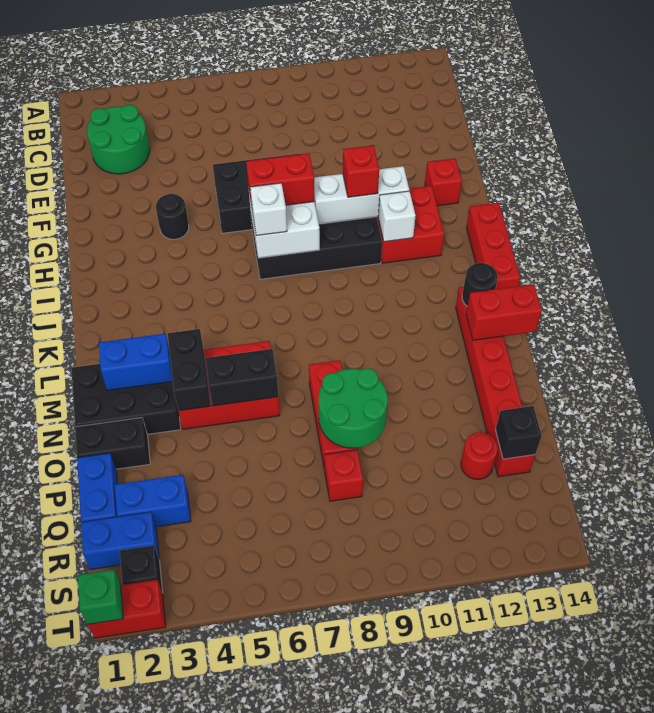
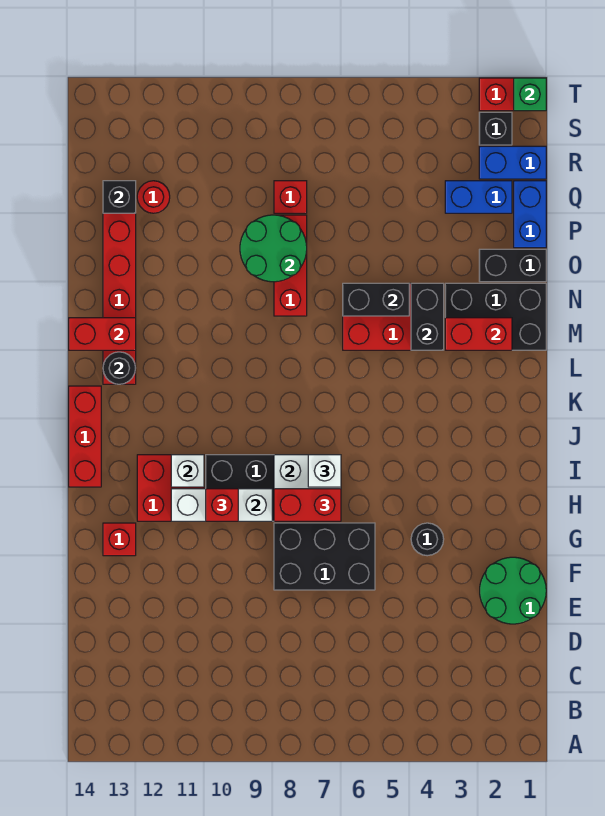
green round brick C2:D3 level 1 -> green round brick E1:F2 level 1
blue brick M2:M3 level 2 -> red brick M2:M3 level 2

